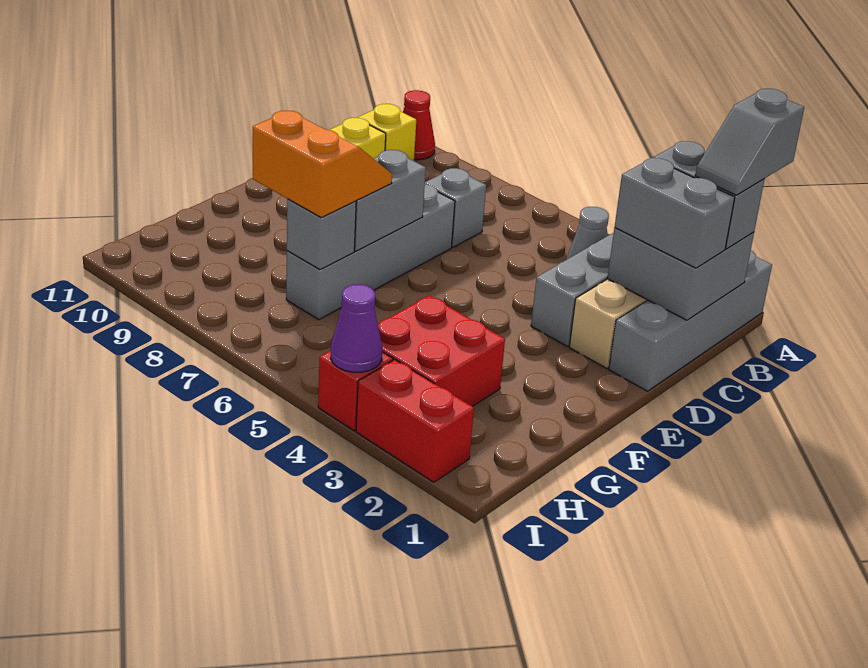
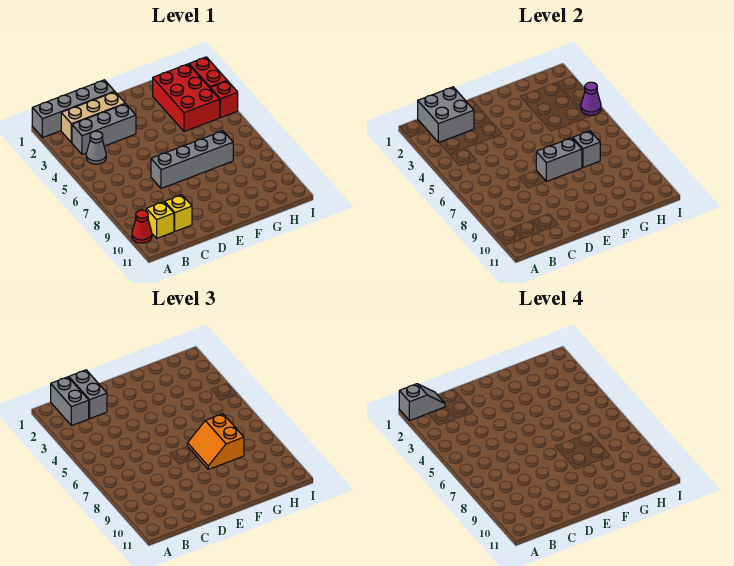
grey brick C7 level 1 -> none
red brick G3:H4 level 1 -> red brick G2:H4 level 1

